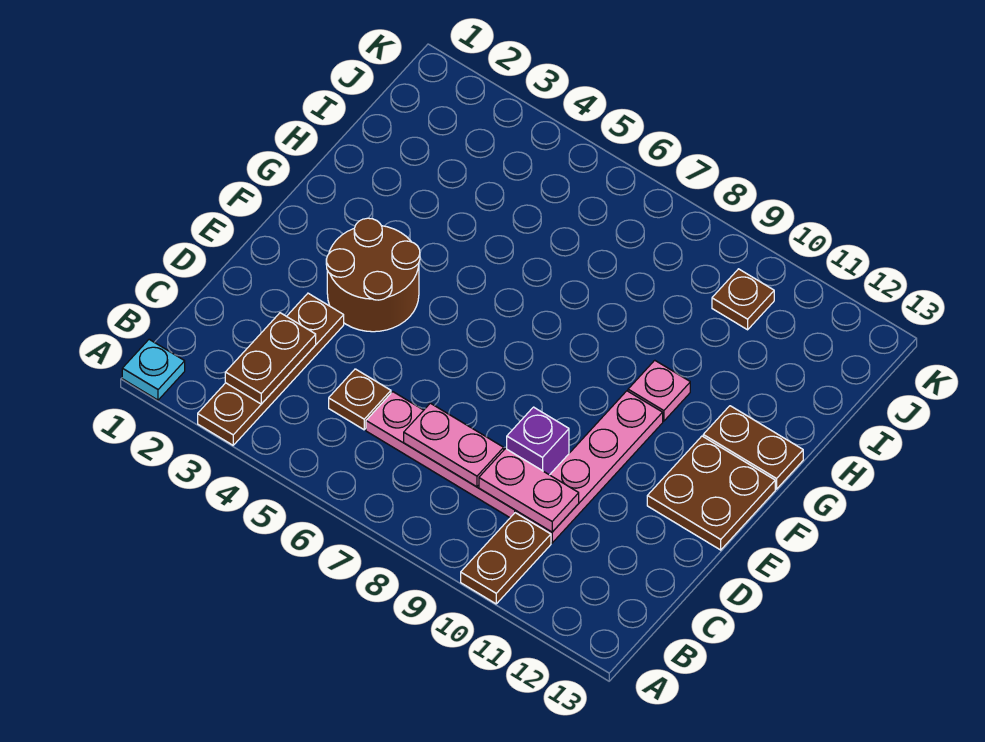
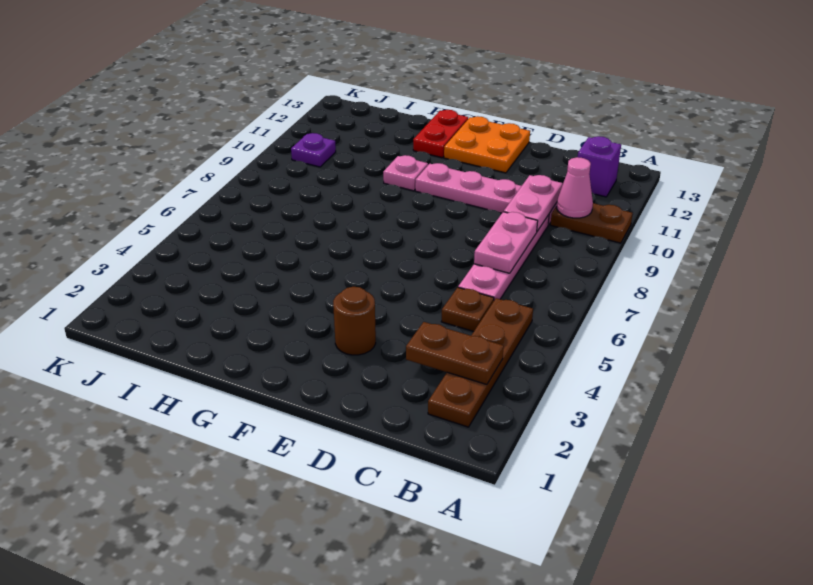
cyan plate A1 level 1 -> none
brown plate A3:D3 level 1 -> brown plate B2:B5 level 1
none -> pink cone B10 level 2
purple brick D9 level 1 -> purple brick B12 level 1
brown round brick E3:F4 level 1 -> brown round brick E3 level 1
brown plate E12:F13 level 1 -> orange plate E12:F13 level 1
brown plate G12:G13 level 1 -> red plate G12:G13 level 1
brown plate J10 level 1 -> purple plate J10 level 1

